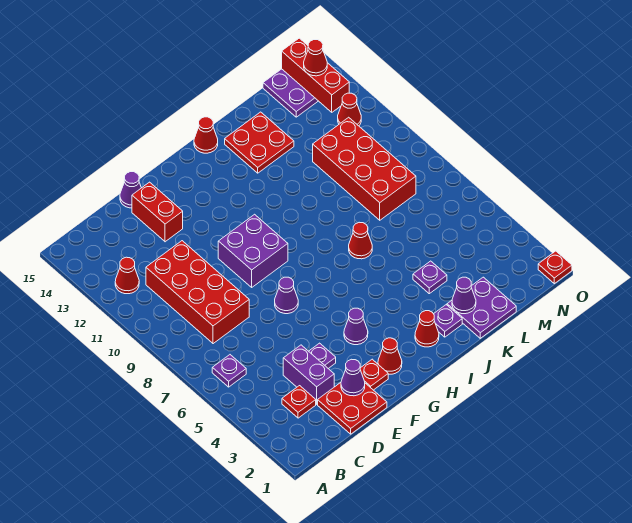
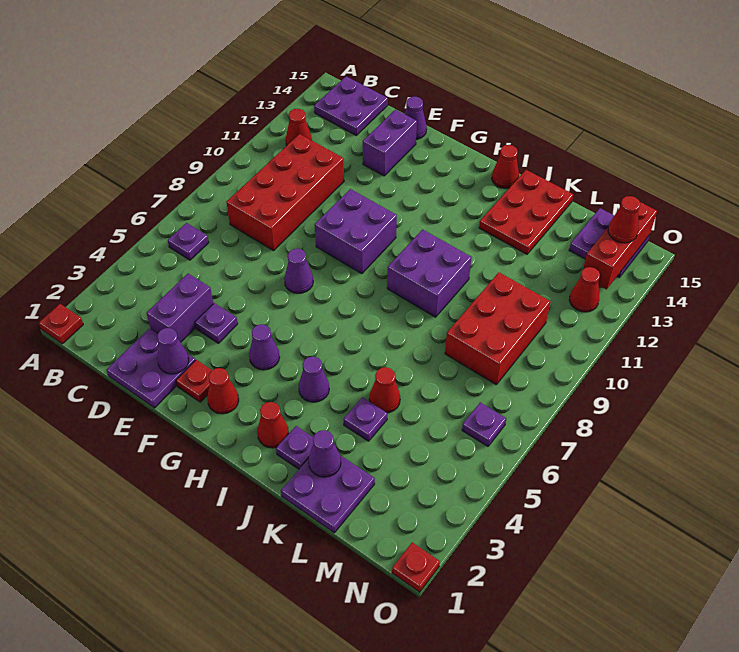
none -> purple plate B14:C15 level 1
red plate C3 level 1 -> red plate A1 level 1
red plate D1:E2 level 1 -> purple plate D1:E2 level 1
red brick E13:E14 level 1 -> purple brick E13:E14 level 1
none -> purple cone I4 level 1
none -> purple brick I9:J10 level 1
red cone J7 level 1 -> red cone K5 level 1
red plate J13:K14 level 1 -> red plate J13:K15 level 1
red brick L8:M11 level 1 -> red brick L8:M10 level 1
none -> purple plate N6 level 1

